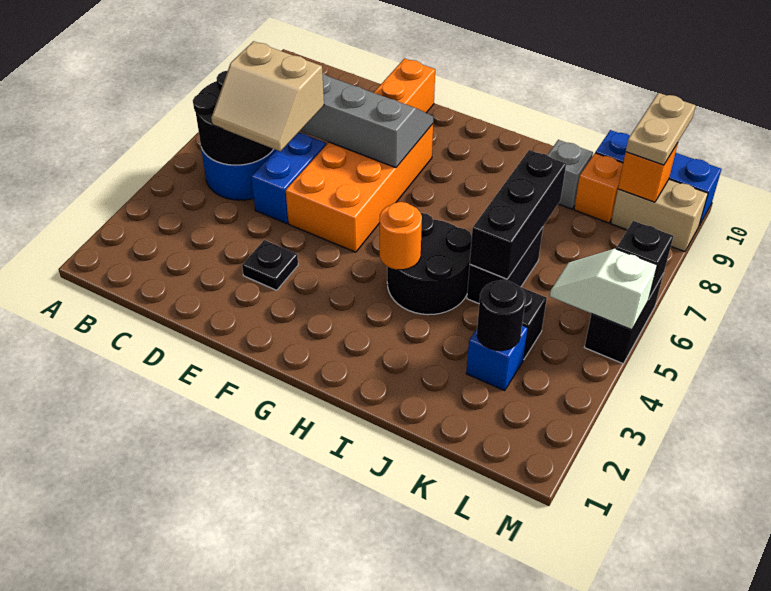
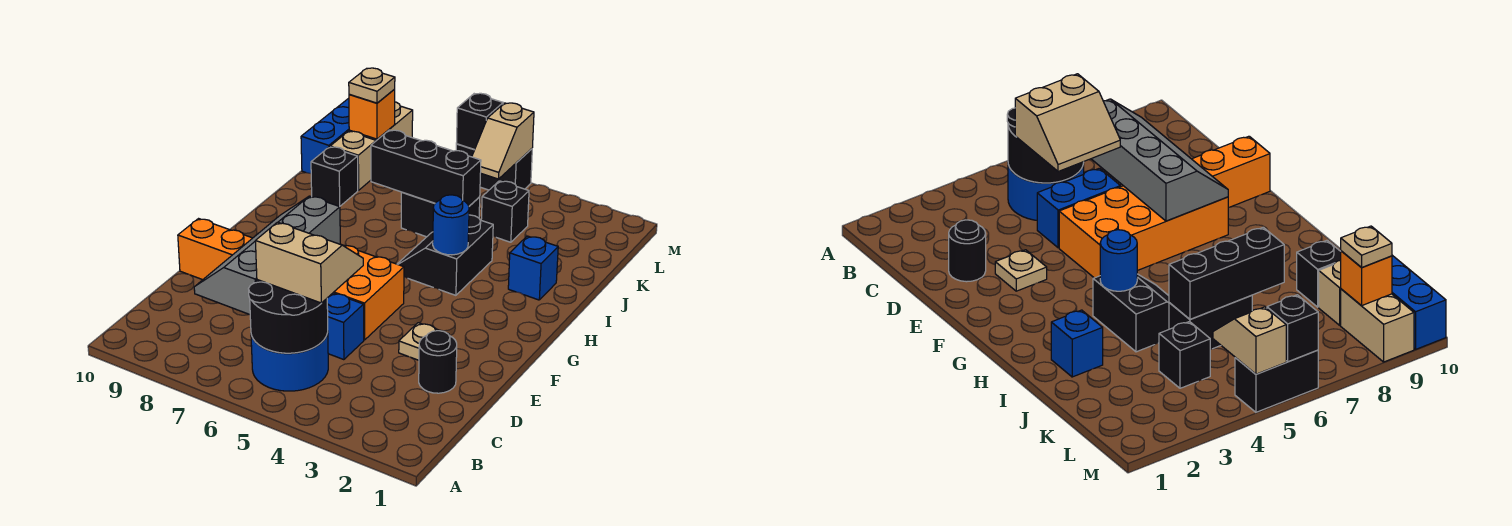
tan slope C5:D6 level 3 top 6 -> tan slope C5:D6 level 3 top C
black plate E3 level 1 -> tan plate E3 level 1
black round brick H4:I5 level 1 -> black slope H4:I5 level 1 top 4
orange round brick H4 level 2 -> blue round brick H4 level 2
grey brick J9 level 1 -> black brick J9 level 1
blue brick K3 level 1 -> blue brick I2 level 1
black round brick K3 level 2 -> black round brick D2 level 1
orange brick K9 level 1 -> tan brick K9 level 1
white slope L5:M5 level 2 top M -> tan slope L5:M5 level 2 top M
tan plate L9:L10 level 3 -> tan plate L9 level 3

